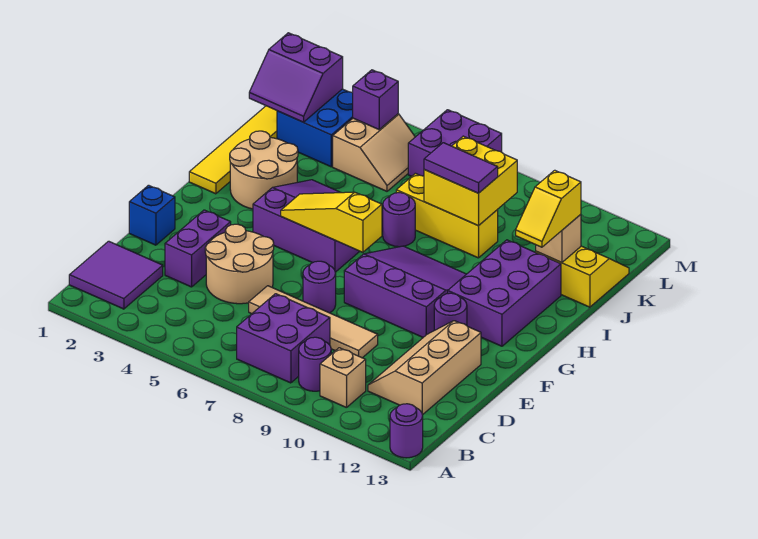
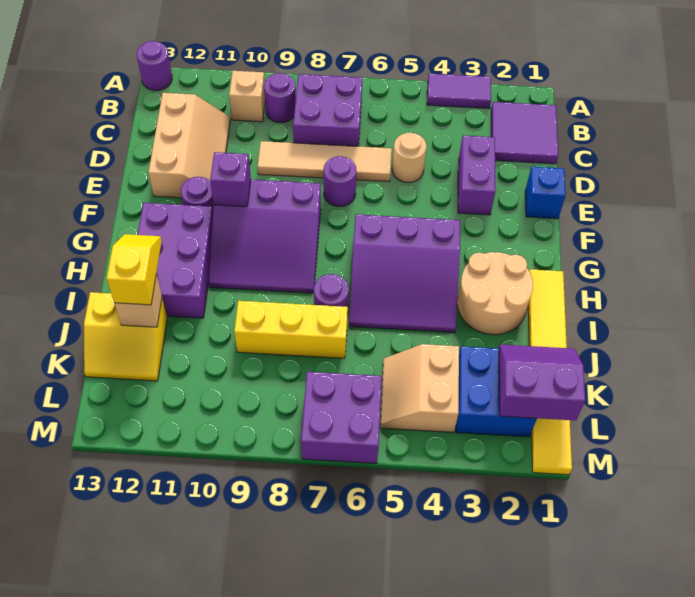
tan round brick D4:E5 level 1 -> tan round brick D5 level 1
yellow slope G5:G7 level 2 top 7 -> none
yellow brick J8:K9 level 2 -> none
purple tile J8:J9 level 3 -> purple tile A3:A4 level 1
purple brick L4 level 2 -> purple brick F10 level 2

